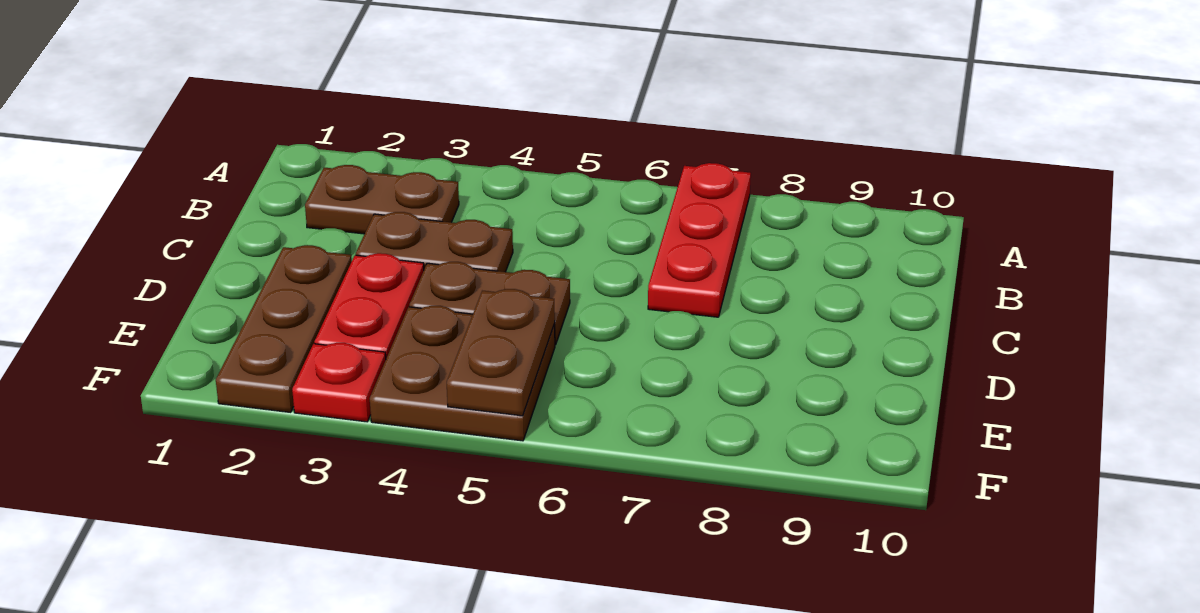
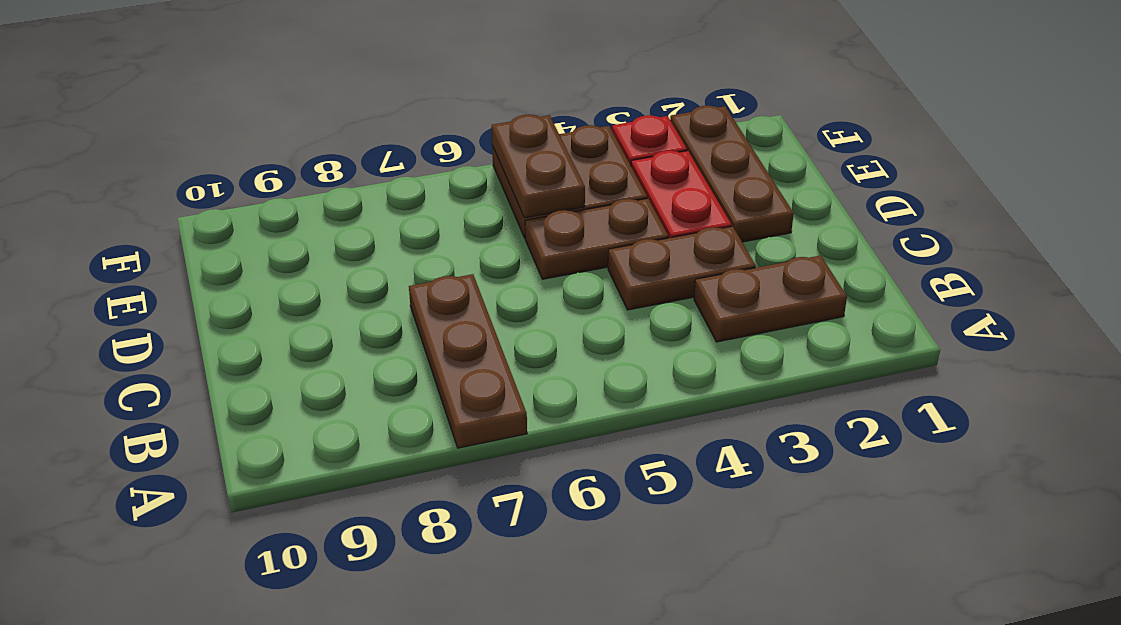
red plate A7:C7 level 1 -> brown plate A7:C7 level 1

